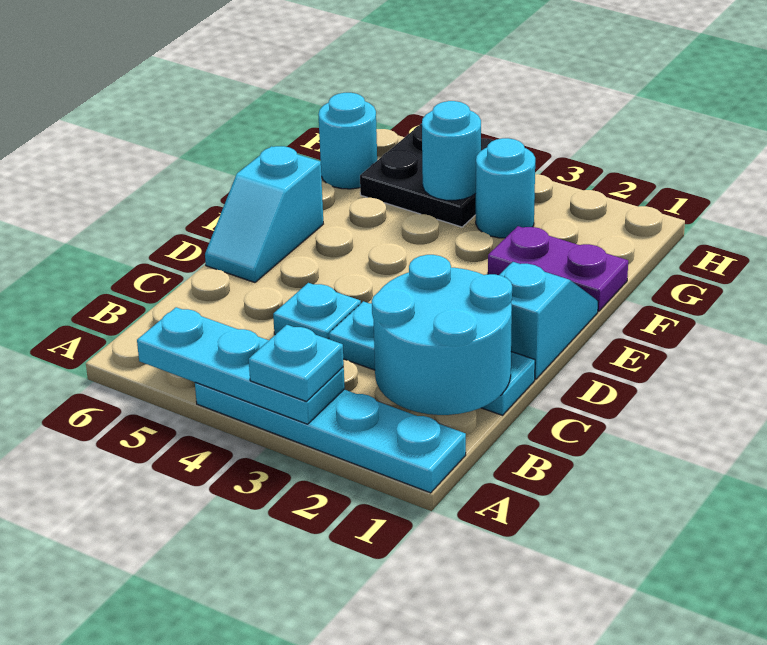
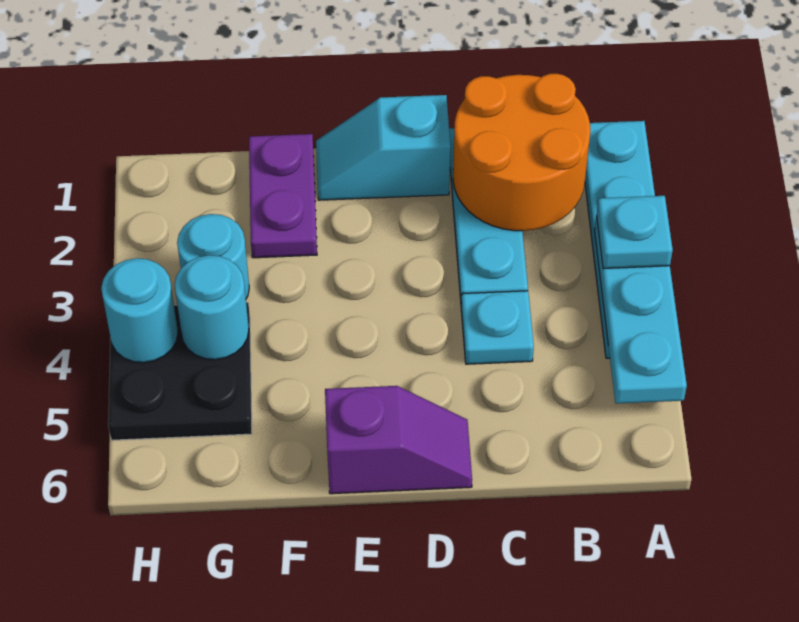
cyan round brick B1:C2 level 2 -> orange round brick B1:C2 level 2
cyan slope D6:E6 level 1 top E -> purple slope D6:E6 level 1 top E
cyan round brick G6 level 1 -> cyan round brick H4 level 2

